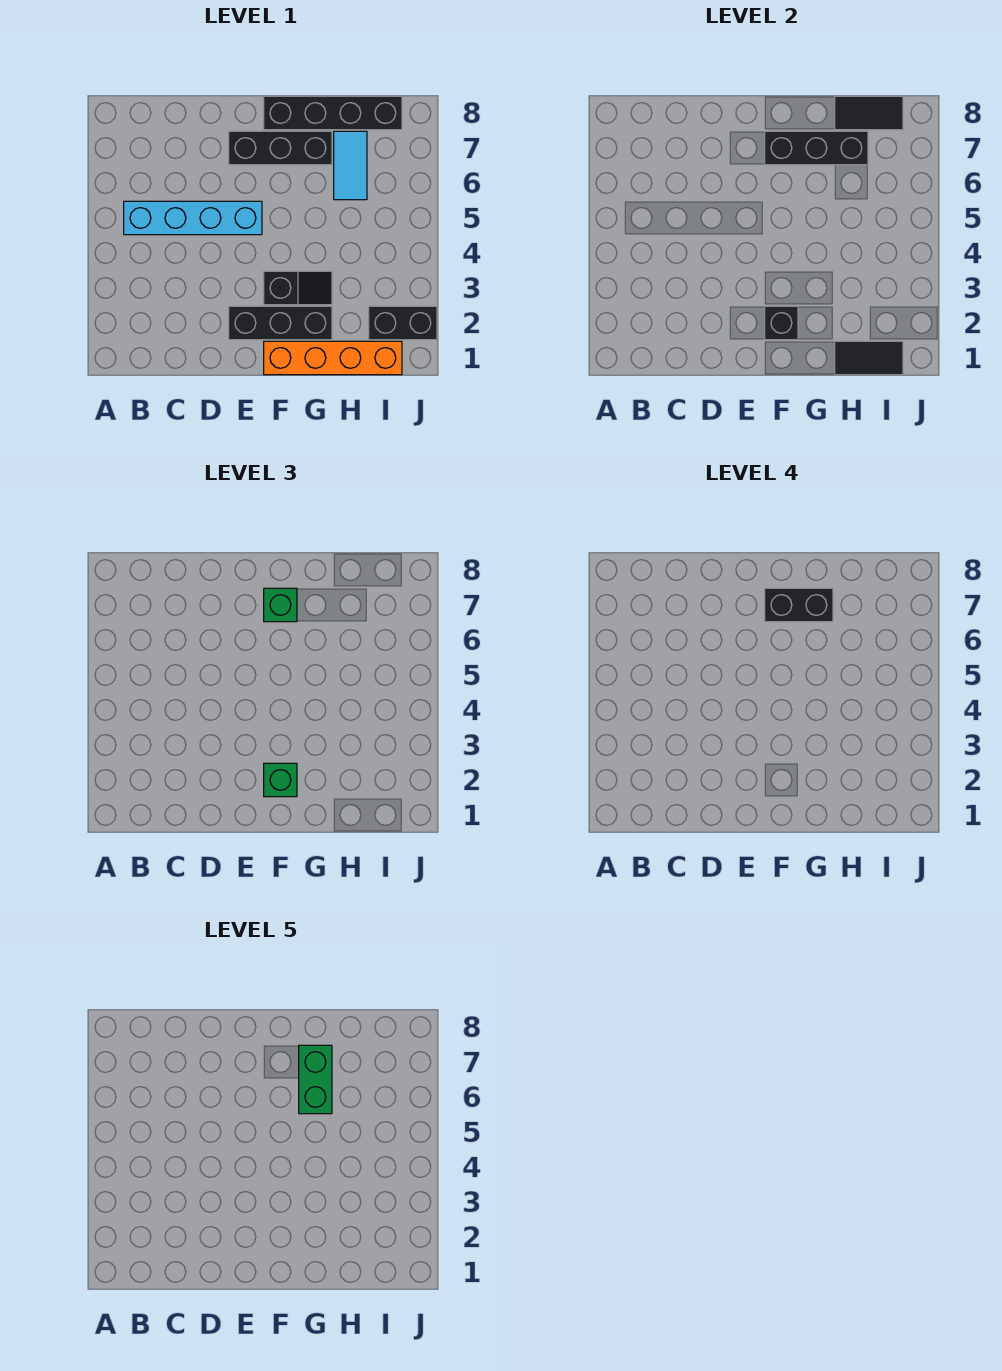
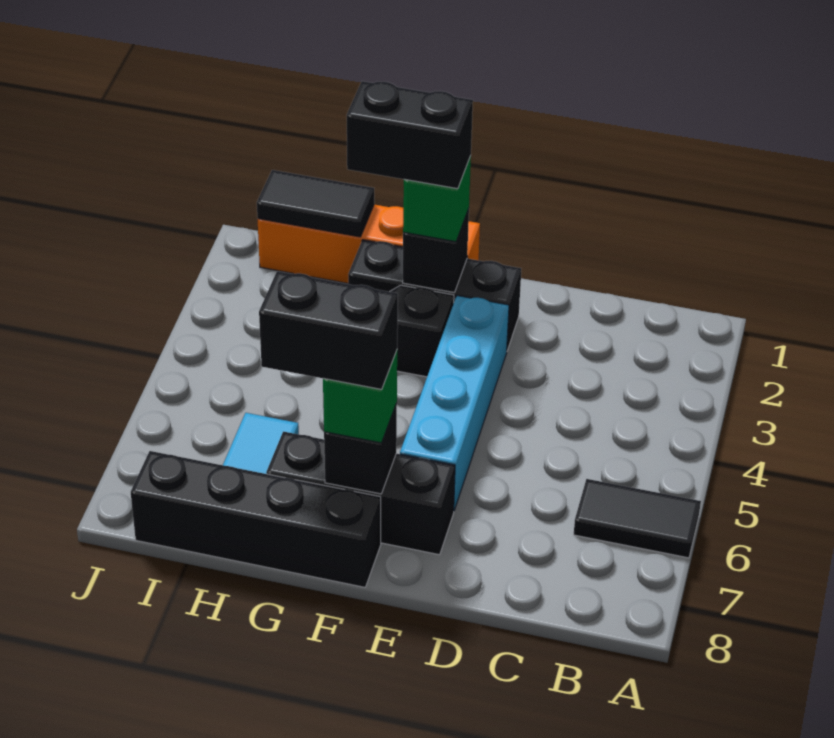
cyan brick B5:E5 level 1 -> cyan brick E3:E6 level 1
black brick F7:H7 level 2 -> black brick F7 level 2
green brick G6:G7 level 5 -> none
black tile H8:I8 level 2 -> black tile A6:B6 level 1
black brick I2:J2 level 1 -> black brick F2:G2 level 4

